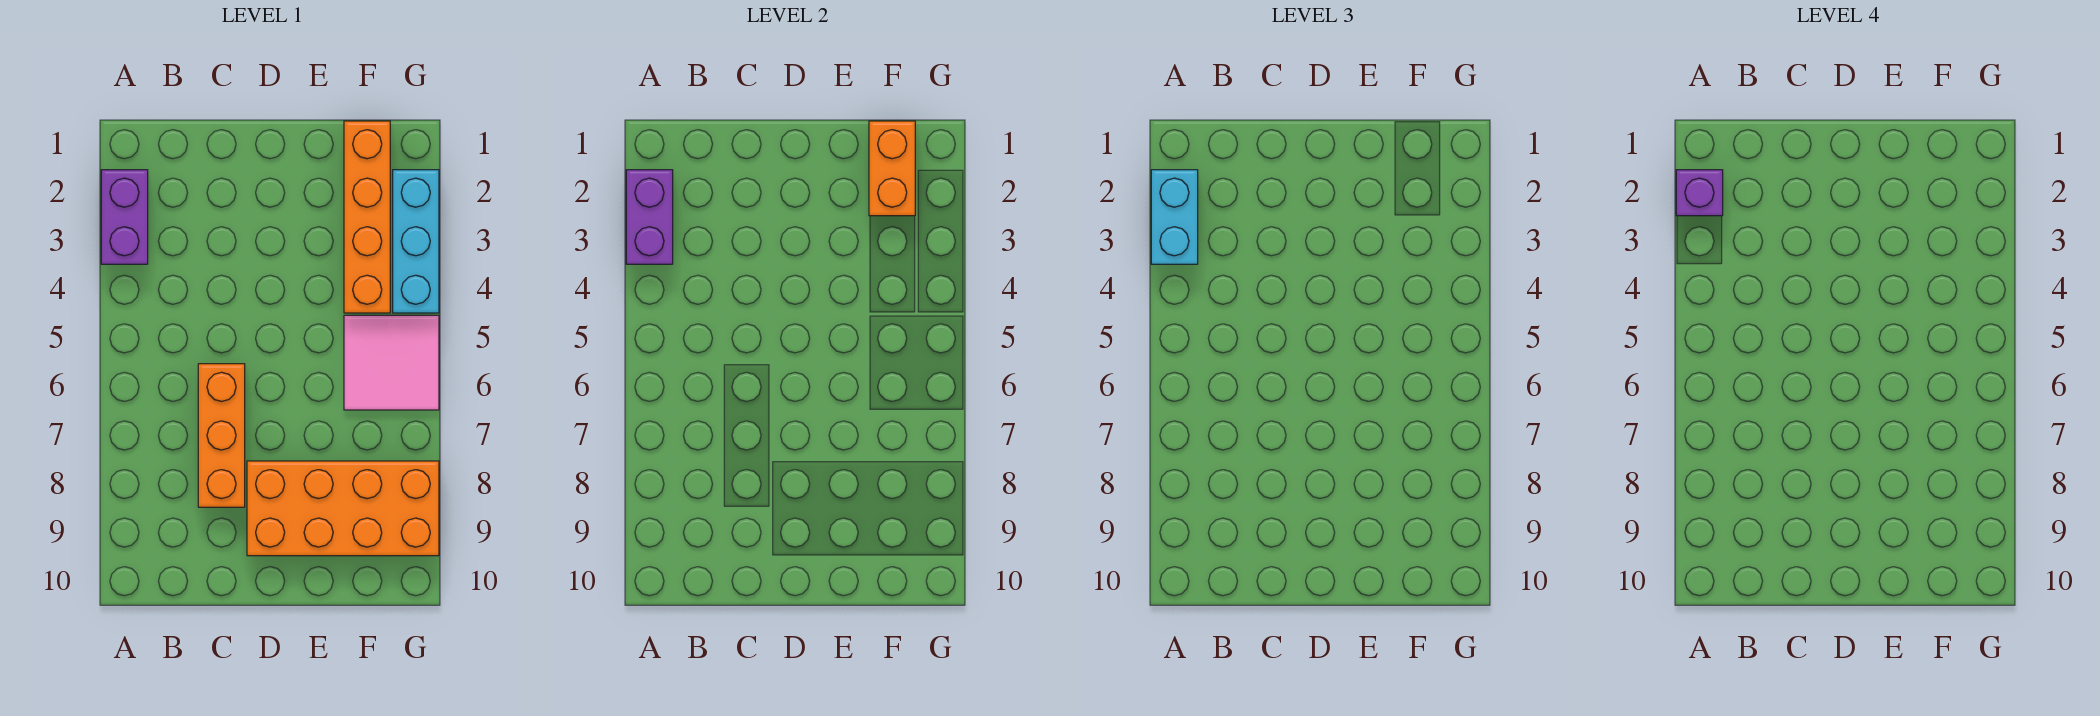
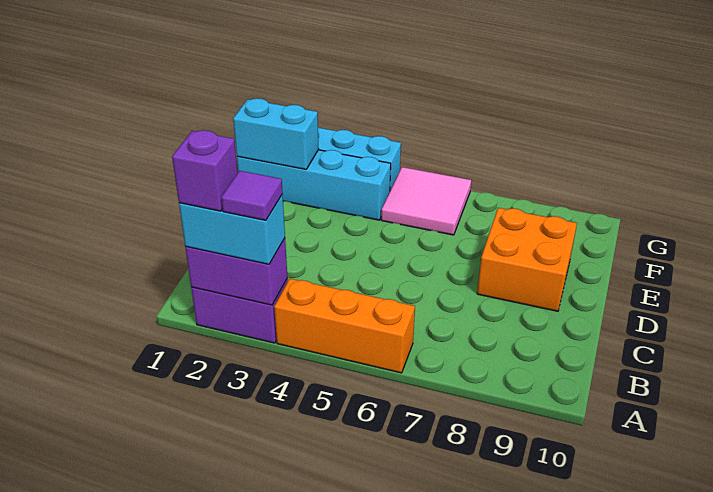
none -> purple tile A3 level 4
orange brick C6:C8 level 1 -> orange brick A4:A6 level 1
orange brick D8:G9 level 1 -> orange brick D8:E9 level 1
orange brick F1:F4 level 1 -> cyan brick F1:F4 level 1
orange brick F1:F2 level 2 -> cyan brick F1:F2 level 2

